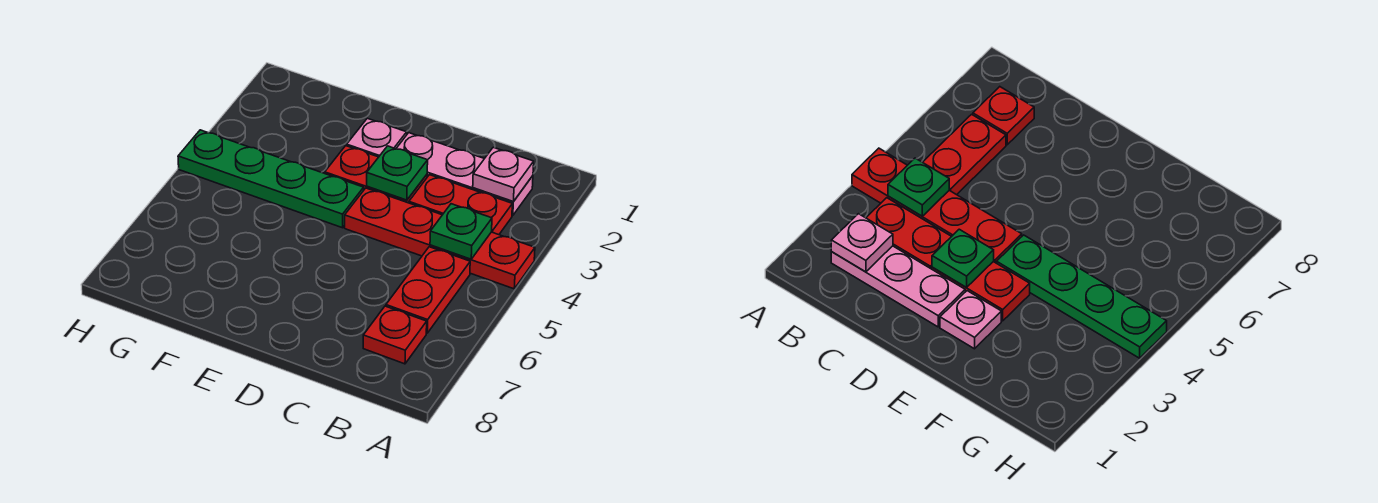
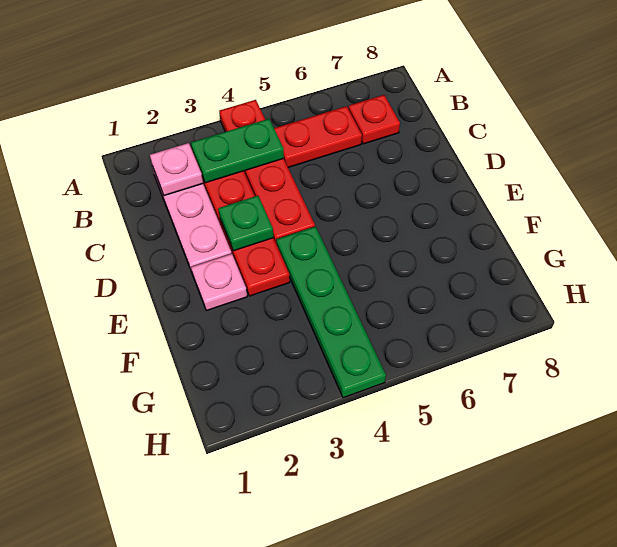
green plate B4 level 2 -> green plate B3:B4 level 2

